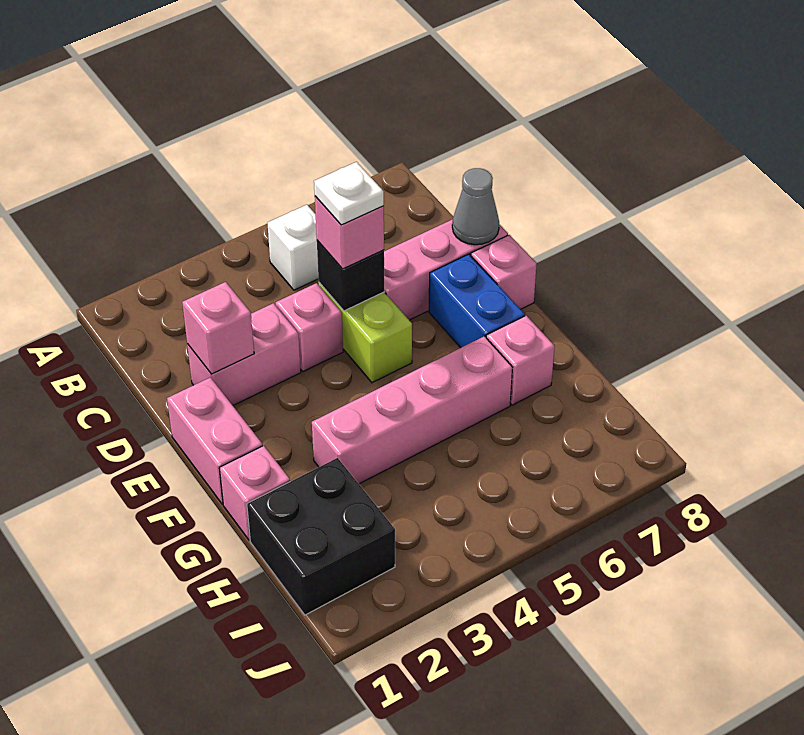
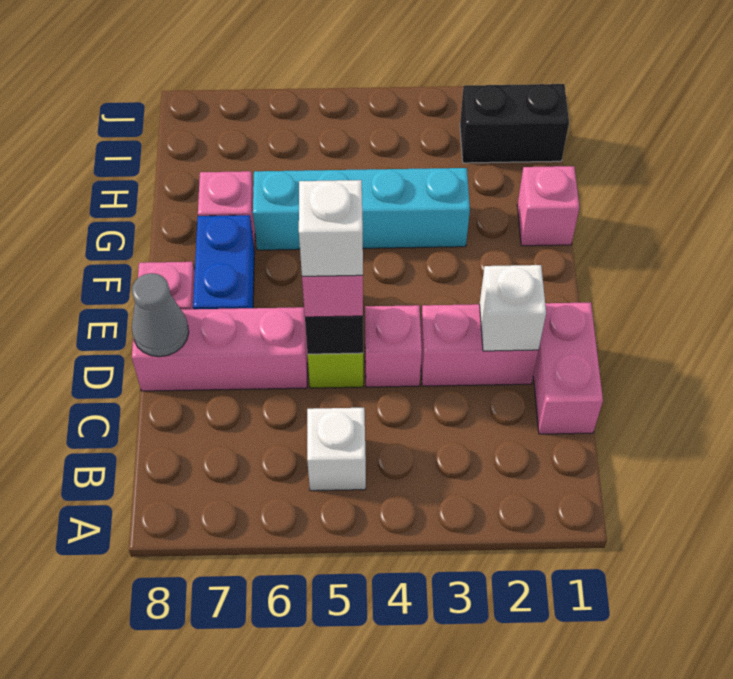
pink brick D2 level 2 -> white brick D2 level 2
white plate D5 level 4 -> white brick D5 level 4
pink brick E1:F1 level 1 -> pink brick C1:D1 level 1
pink brick G3:G6 level 1 -> cyan brick G3:G6 level 1
black brick H1:I2 level 1 -> black brick I1:I2 level 1

